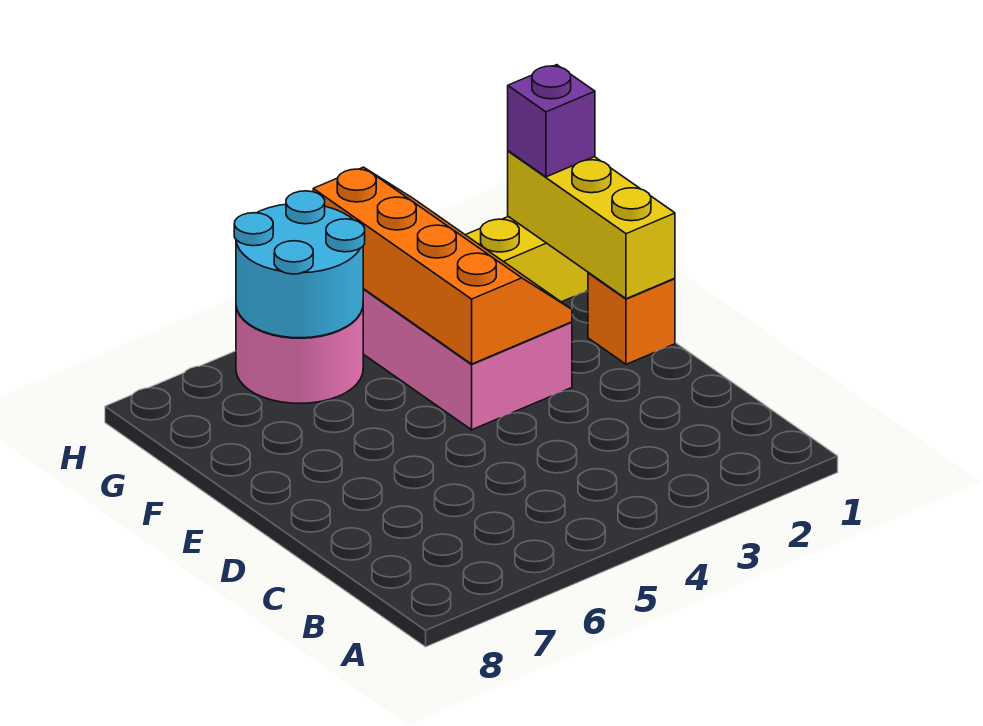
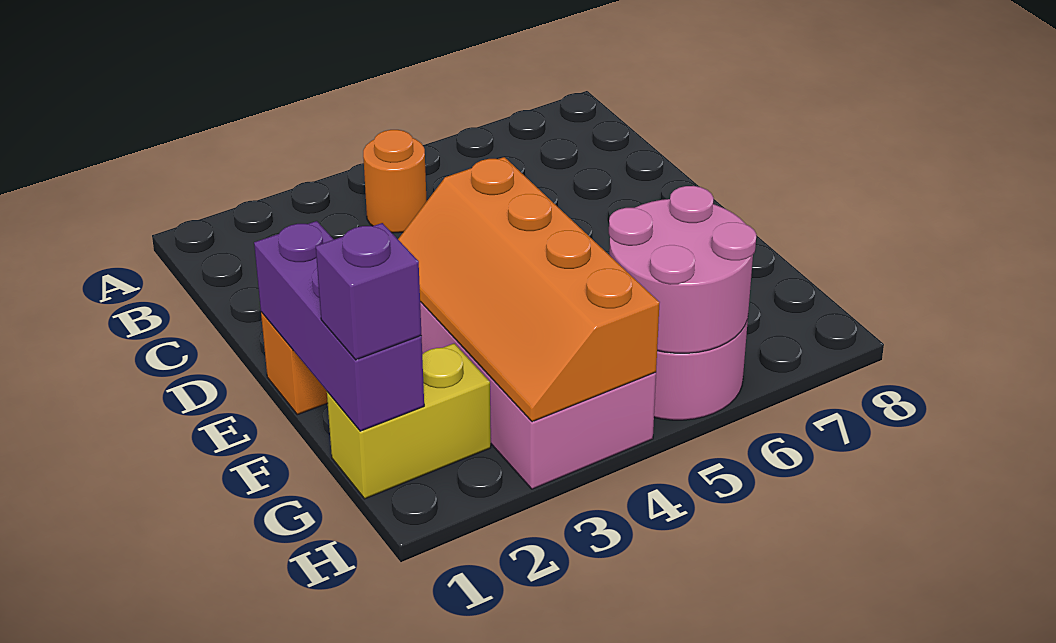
none -> orange round brick B4 level 1
yellow brick E1:G1 level 2 -> purple brick E1:G1 level 2
cyan round brick G5:H6 level 2 -> pink round brick G5:H6 level 2

